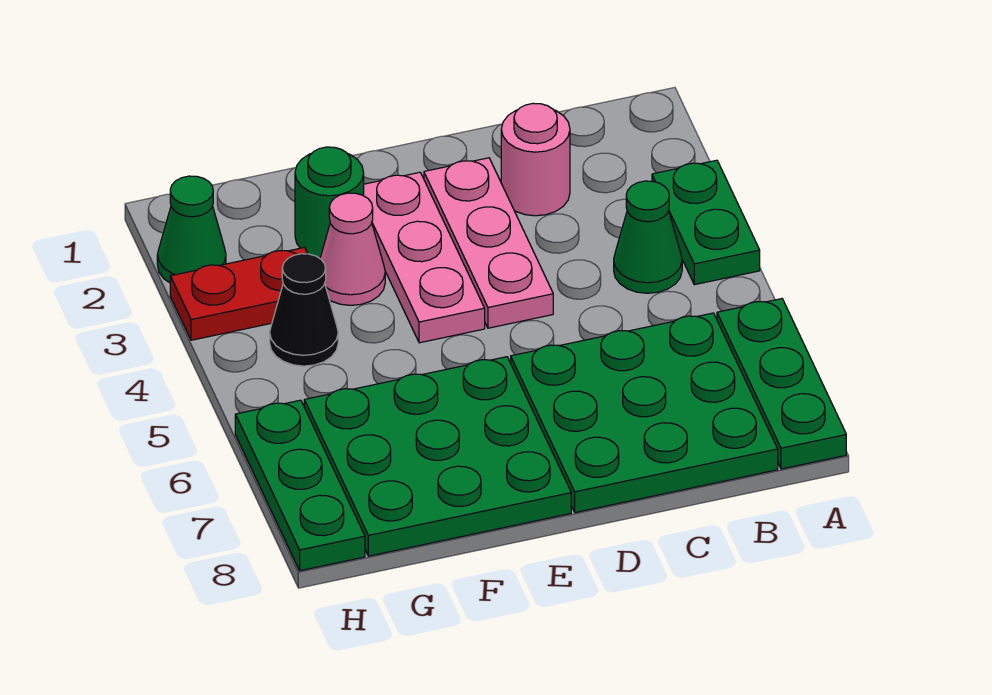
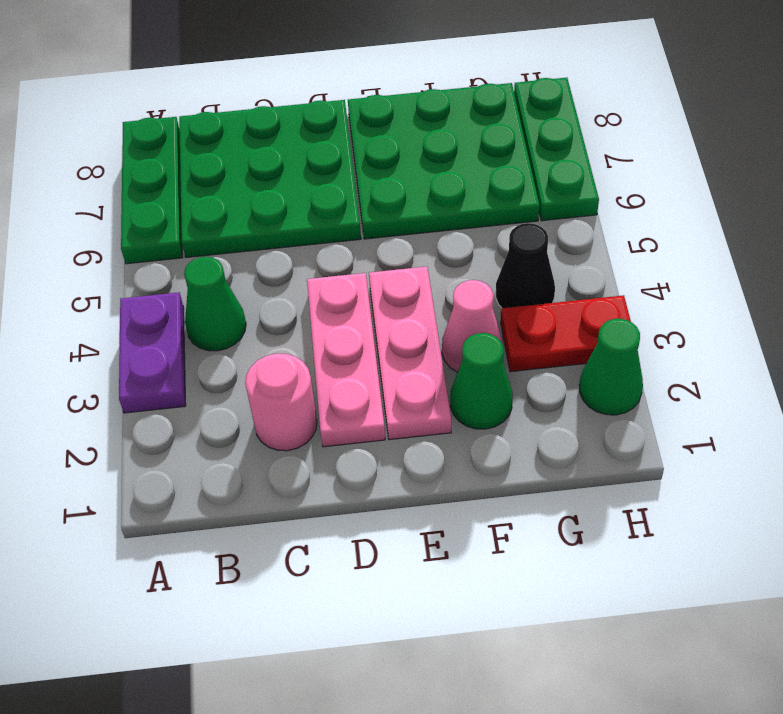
green plate A3:A4 level 1 -> purple plate A3:A4 level 1
green round brick F2 level 1 -> green cone F2 level 1

